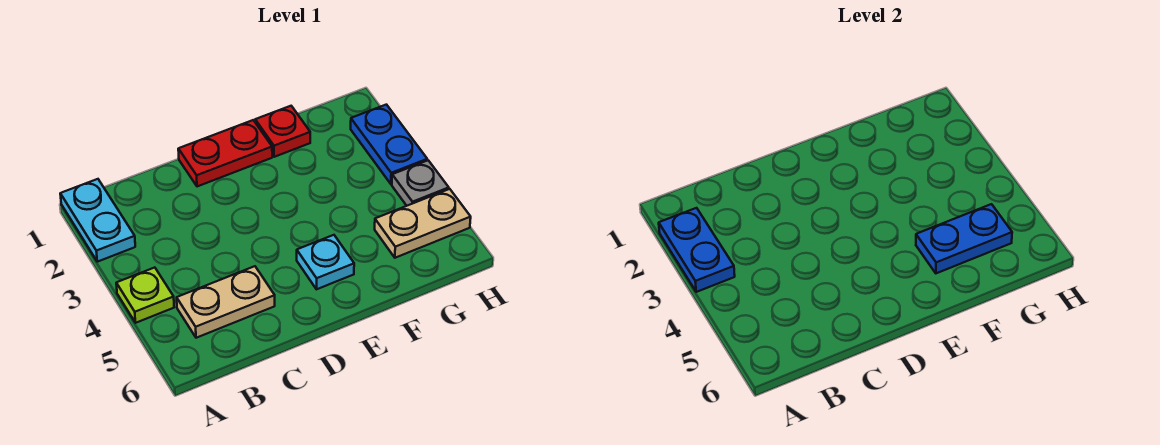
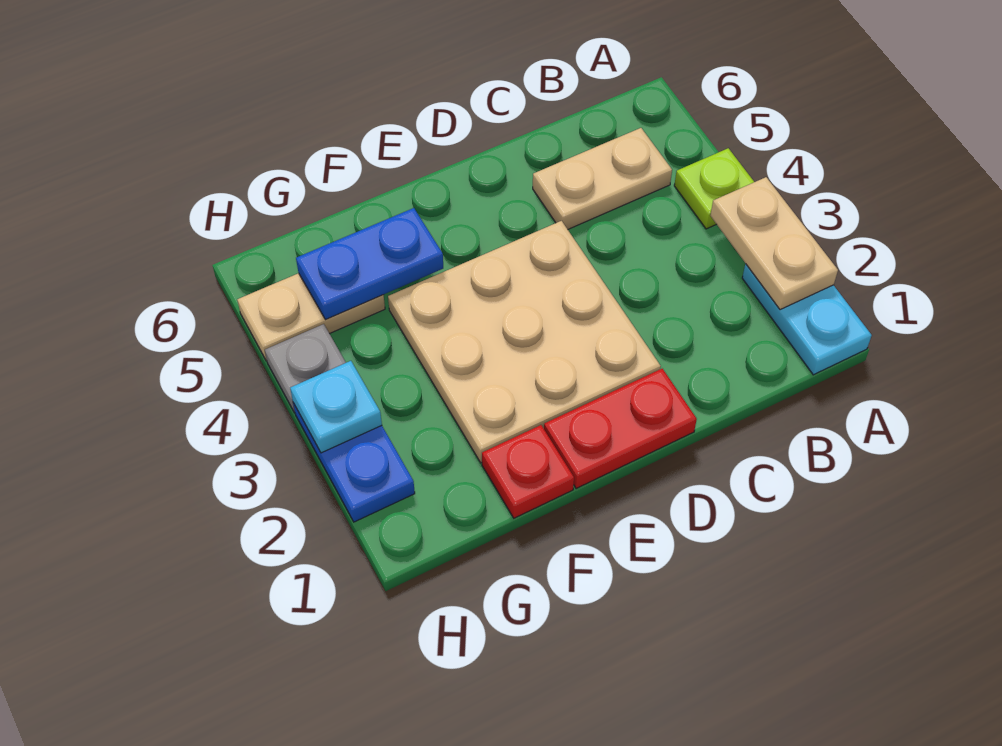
blue plate A2:A3 level 2 -> tan plate A2:A3 level 2
none -> tan plate D2:F4 level 1
cyan plate E5 level 1 -> cyan plate H3 level 2

